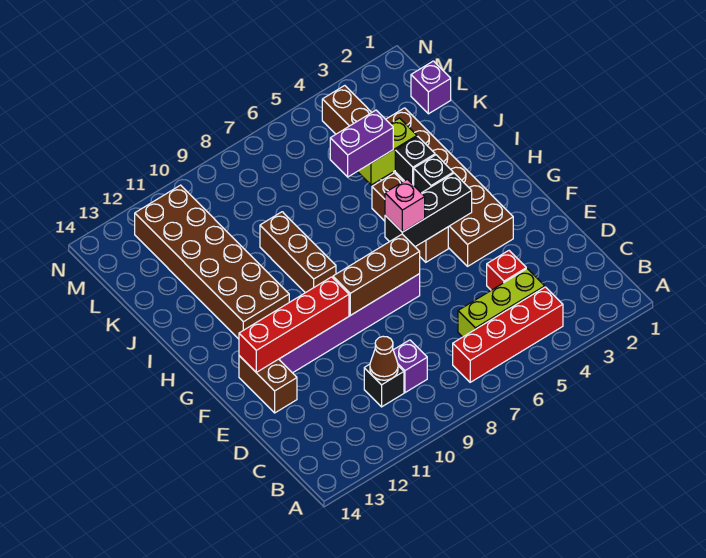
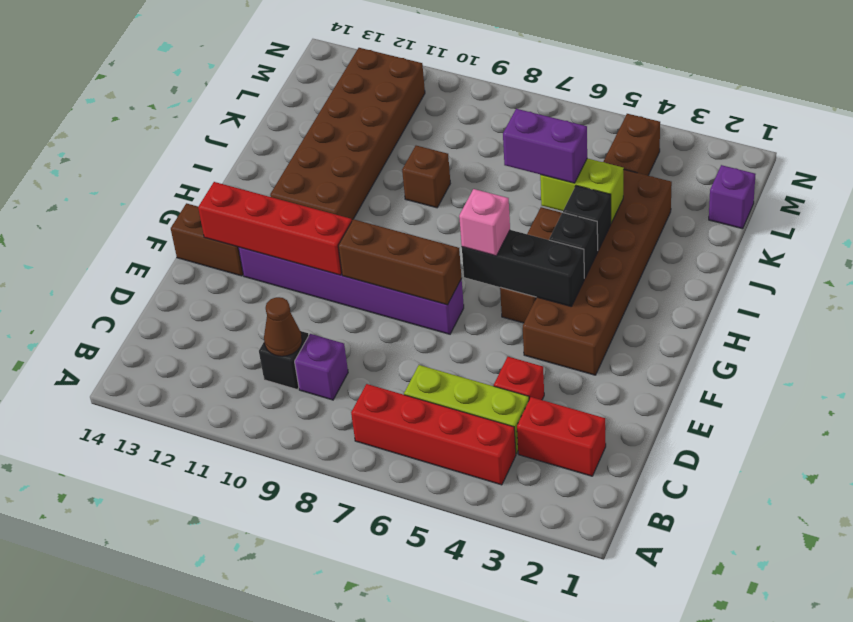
none -> red brick C2:C3 level 1
brown brick E13:F13 level 1 -> brown brick F13:F14 level 1
brown brick H9:J9 level 1 -> brown brick J9 level 1

